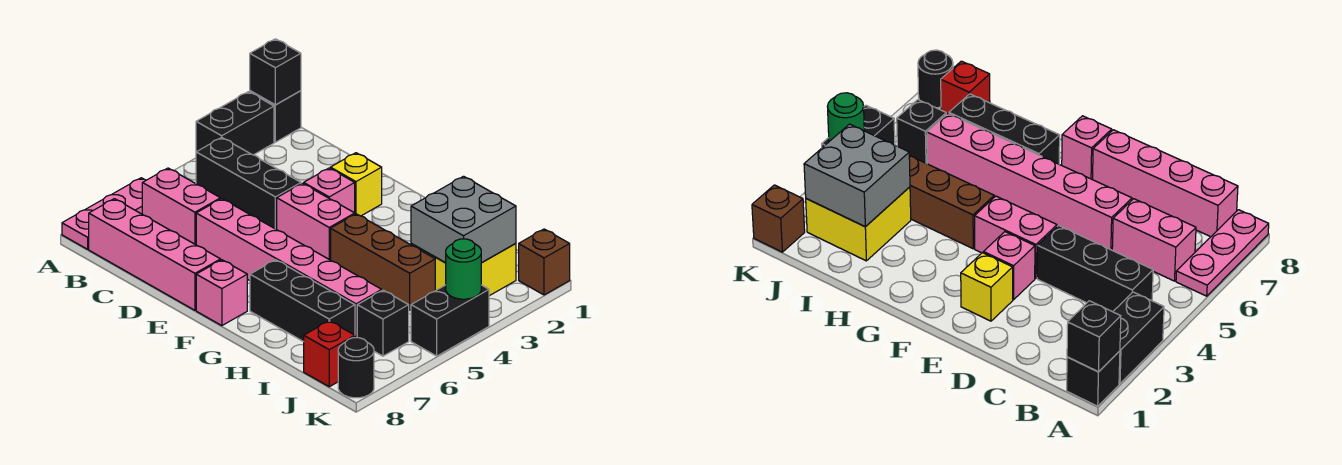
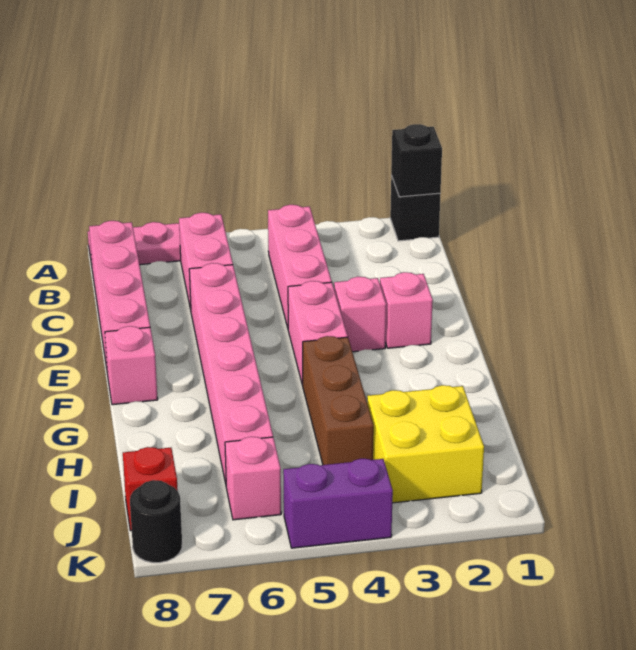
black brick A2:A3 level 1 -> none
black brick B4:D4 level 1 -> pink brick B4:D4 level 1
yellow brick E2 level 1 -> pink brick E2 level 1
black brick G7:I7 level 1 -> none
grey brick I2:J3 level 2 -> none
black brick J6 level 1 -> pink brick J6 level 1
brown brick K1 level 1 -> none
black brick K4:K5 level 1 -> purple brick K4:K5 level 1
green round brick K4 level 2 -> none

